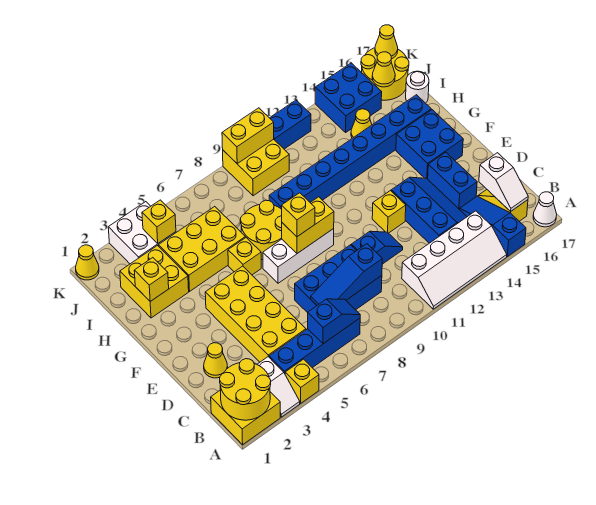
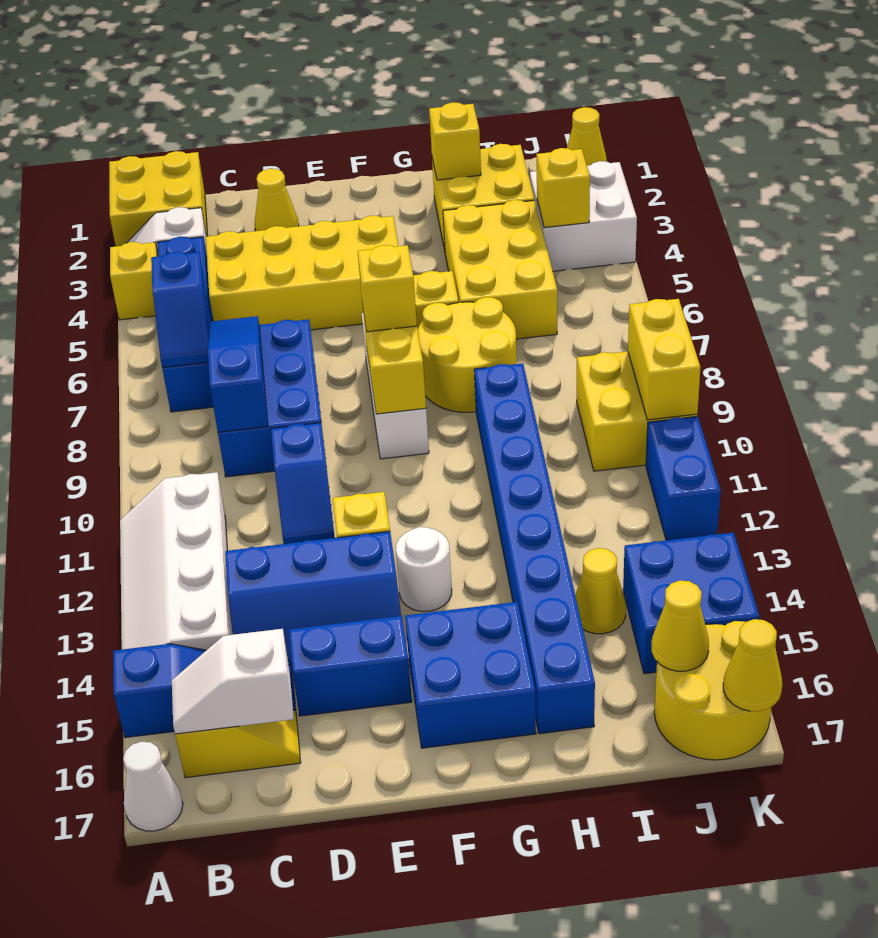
yellow round brick A1:B2 level 2 -> none
white round brick I17 level 1 -> white round brick F13 level 1

